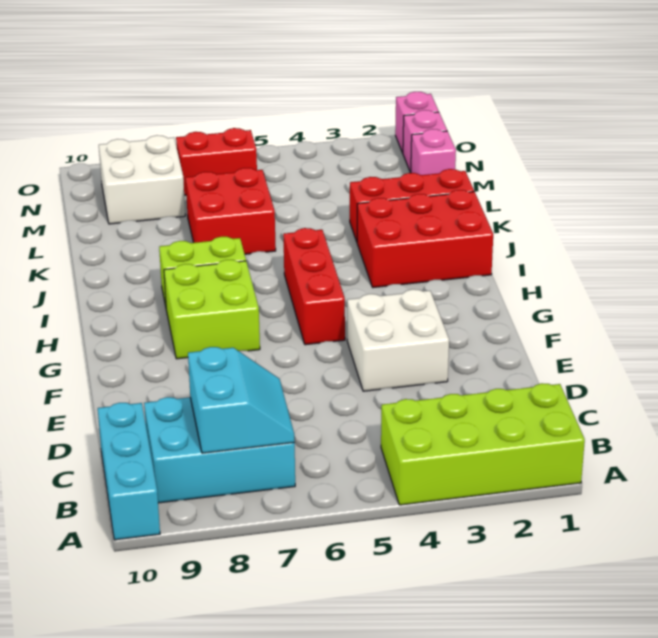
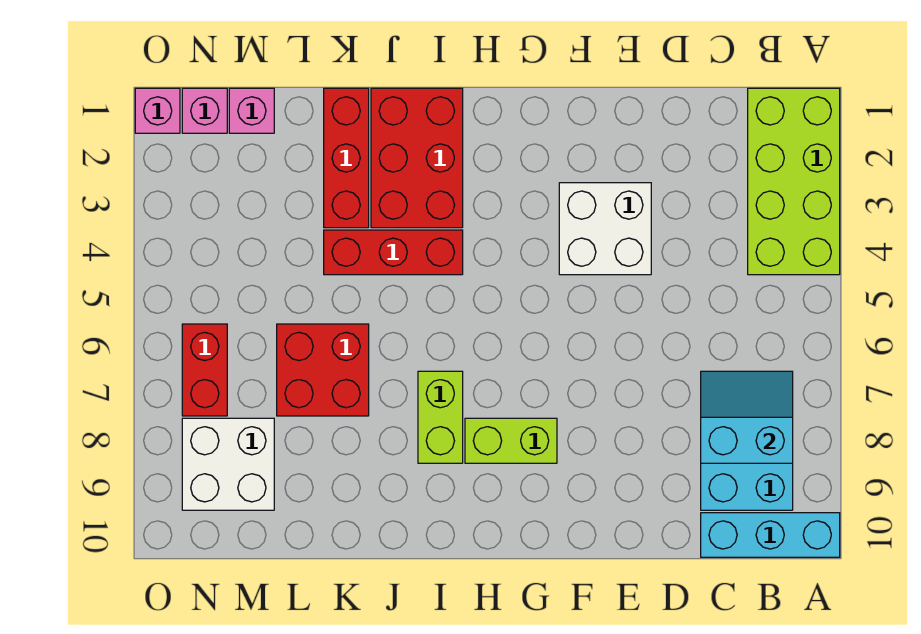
red brick G5:I5 level 1 -> red brick I4:K4 level 1
lime brick G7:H8 level 1 -> lime brick G8:H8 level 1

